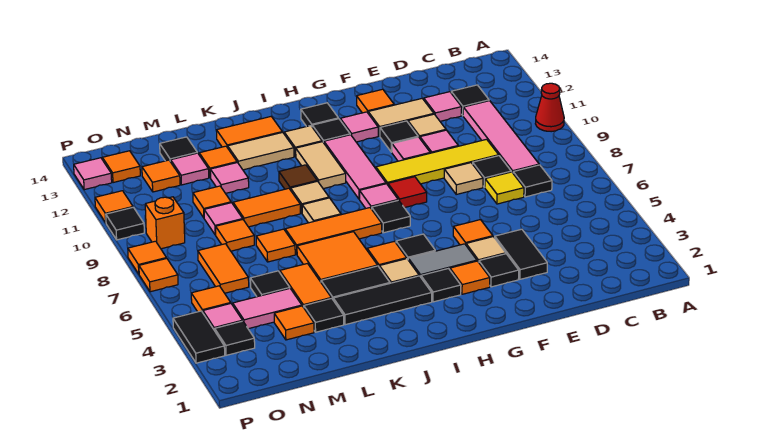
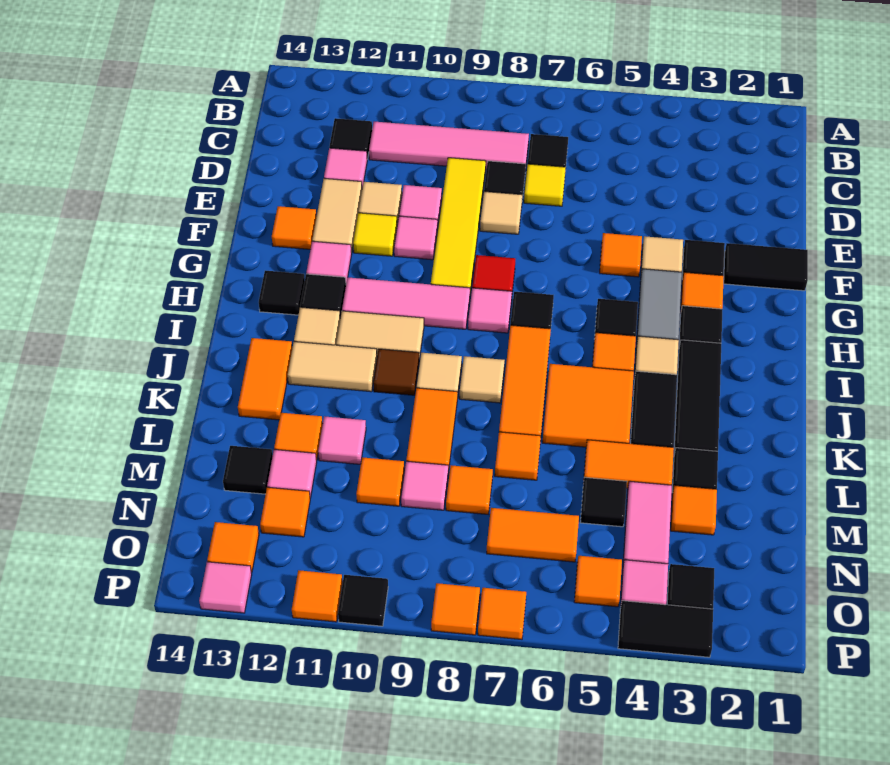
red cone A10 level 1 -> none
black tile E3:E4 level 1 -> black tile F1:F2 level 1
black tile F11 level 1 -> yellow tile F11 level 1
tan tile J12:K12 level 1 -> tan tile J11:J12 level 1
orange brick O9 level 1 -> none

